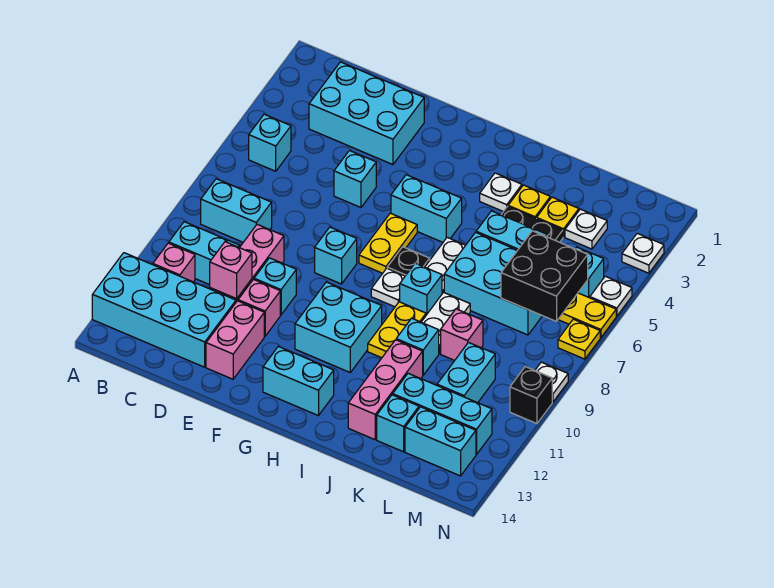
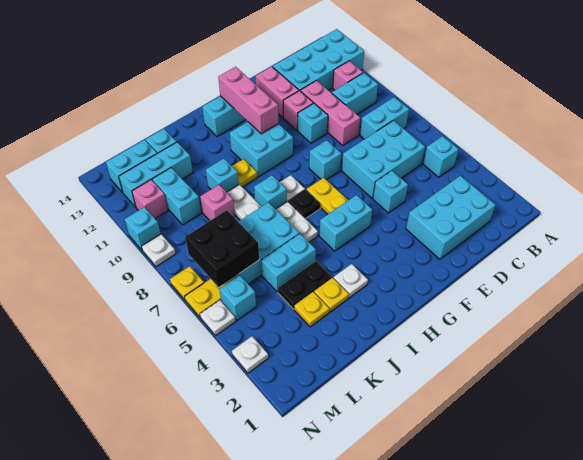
none -> cyan brick C6:E7 level 1
pink brick D11 level 2 -> pink brick M11 level 1
yellow plate I9:I10 level 1 -> yellow plate I10 level 1
pink brick J11:J13 level 1 -> pink brick G11:G13 level 2
white plate L3 level 1 -> none
black brick N10 level 1 -> cyan brick N10 level 1

